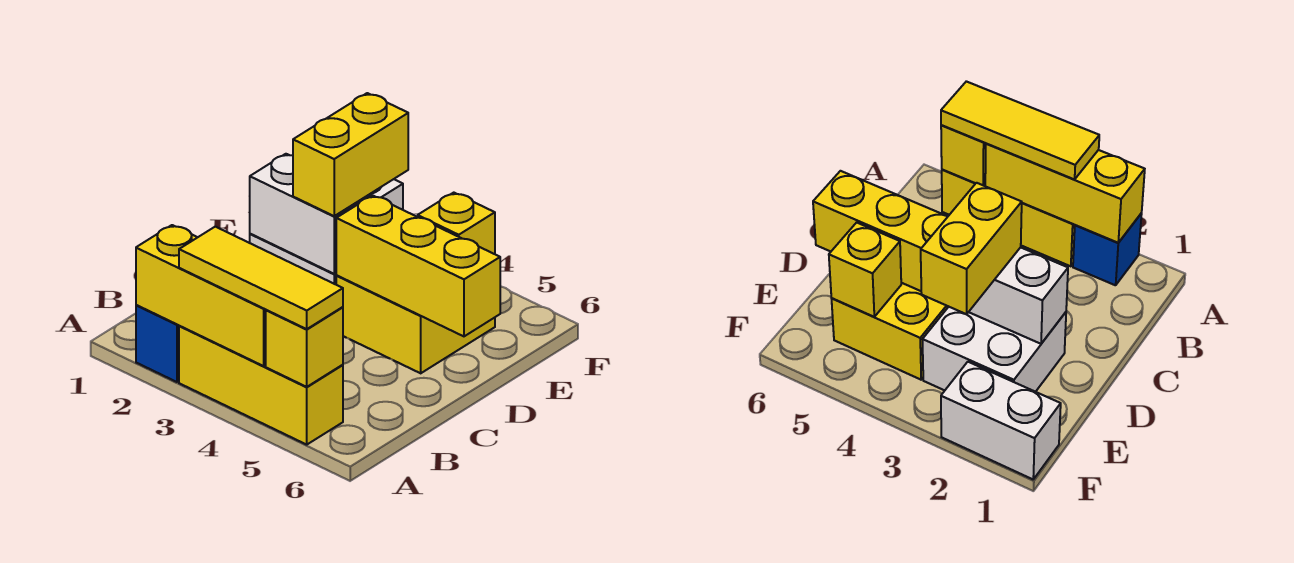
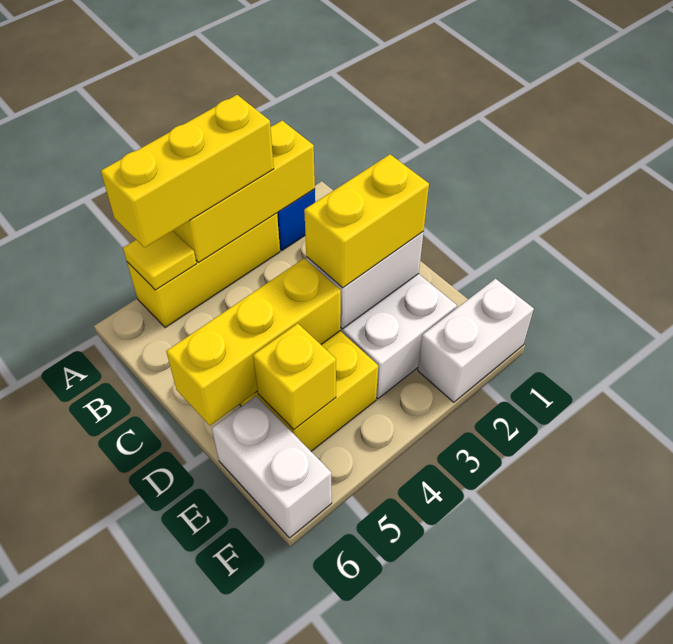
yellow tile A3:A5 level 3 -> yellow brick A3:A5 level 3
yellow brick A5 level 2 -> yellow tile A5 level 2
yellow brick D3:E3 level 3 -> yellow brick D2:D3 level 3
none -> white brick E6:F6 level 1

